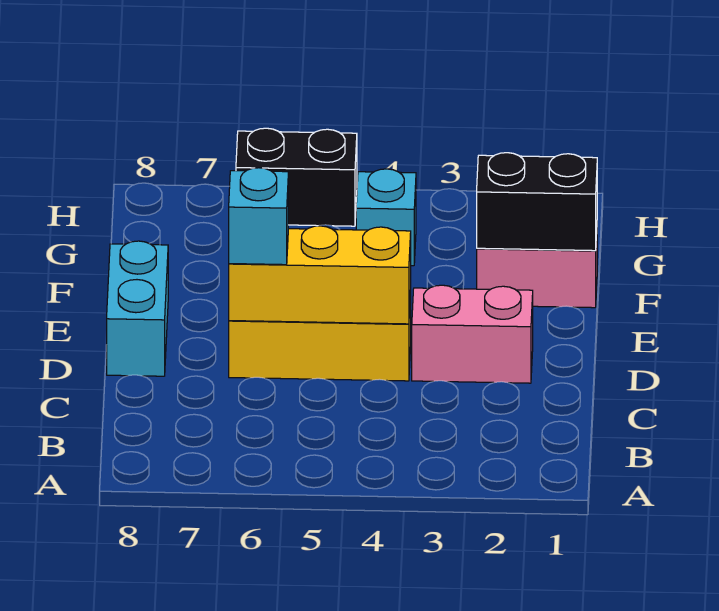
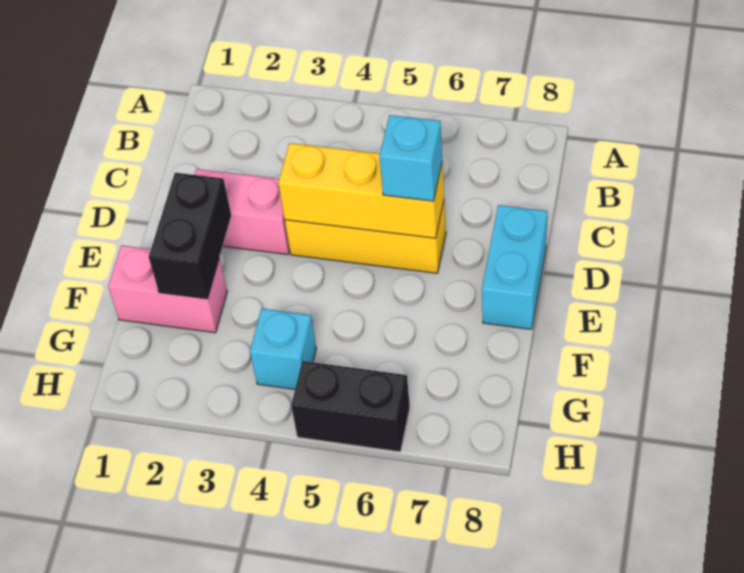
black brick F1:F2 level 2 -> black brick E2:F2 level 2

